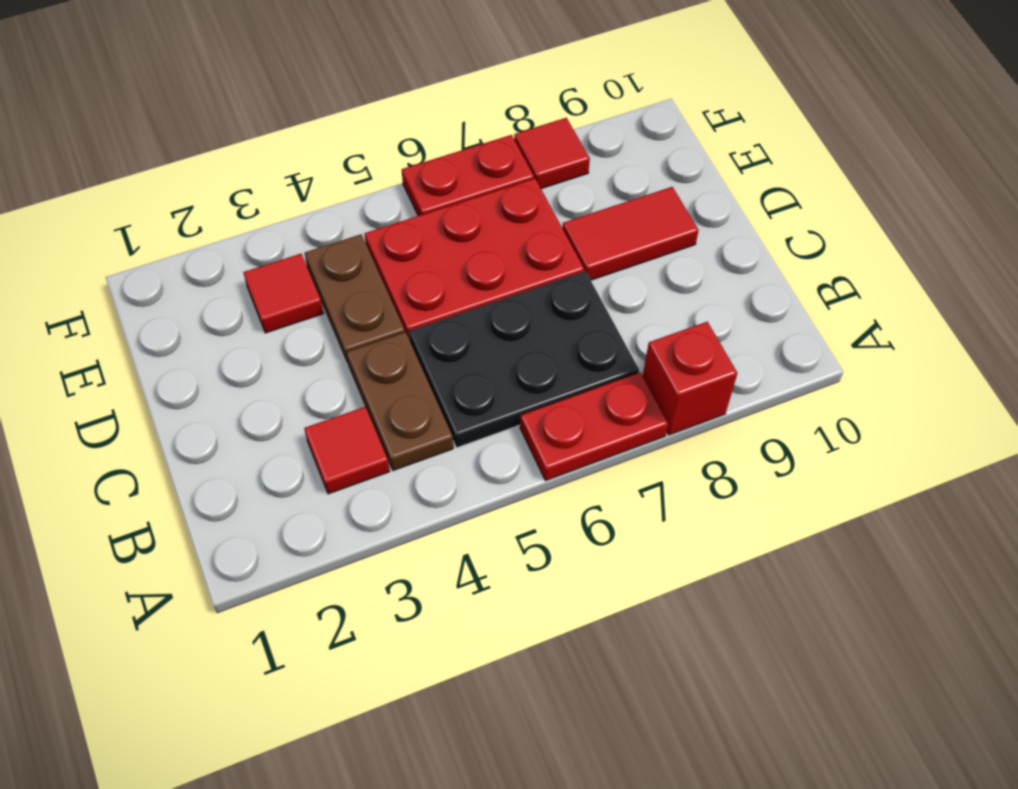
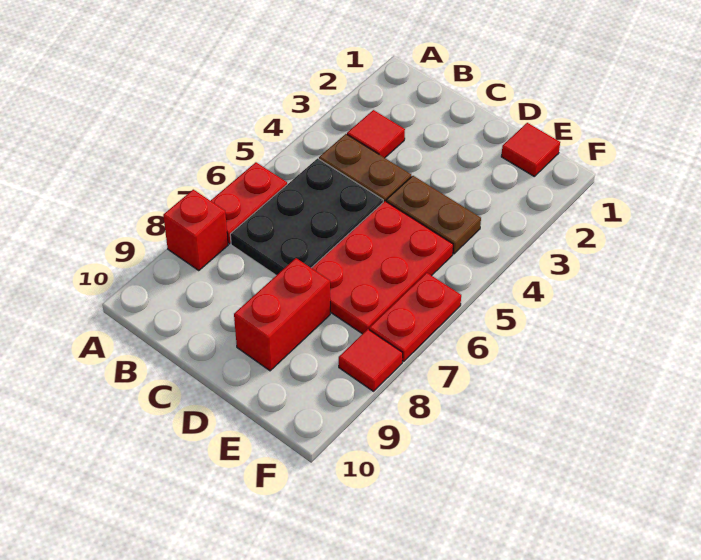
red tile D8:D9 level 1 -> red brick D8:D9 level 1
red tile E3 level 1 -> red tile E1 level 1

